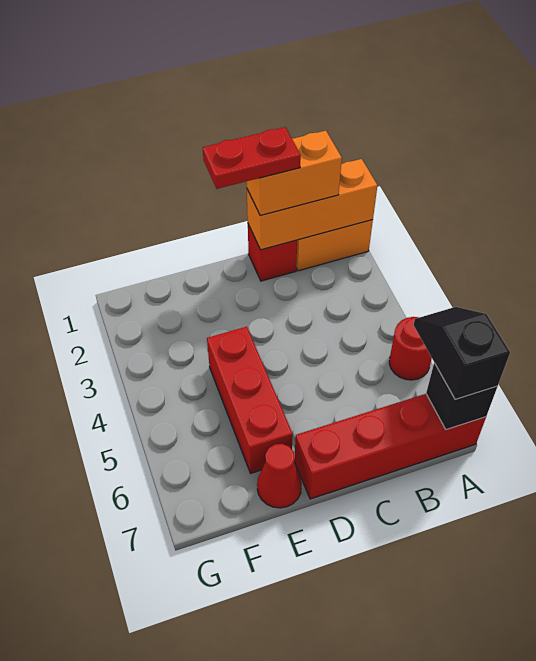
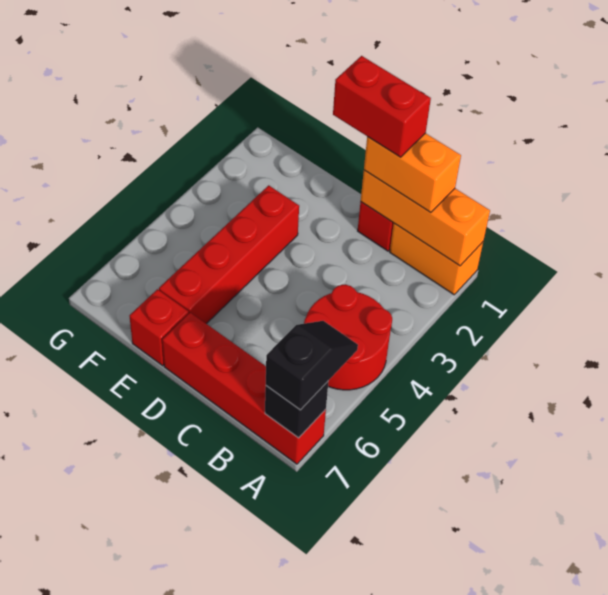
red round brick A5 level 1 -> red round brick A4:B5 level 1
red plate C1:D1 level 4 -> red brick C1:D1 level 4
red brick E4:E6 level 1 -> red brick E3:E6 level 1
red cone E7 level 1 -> red brick E7 level 1

